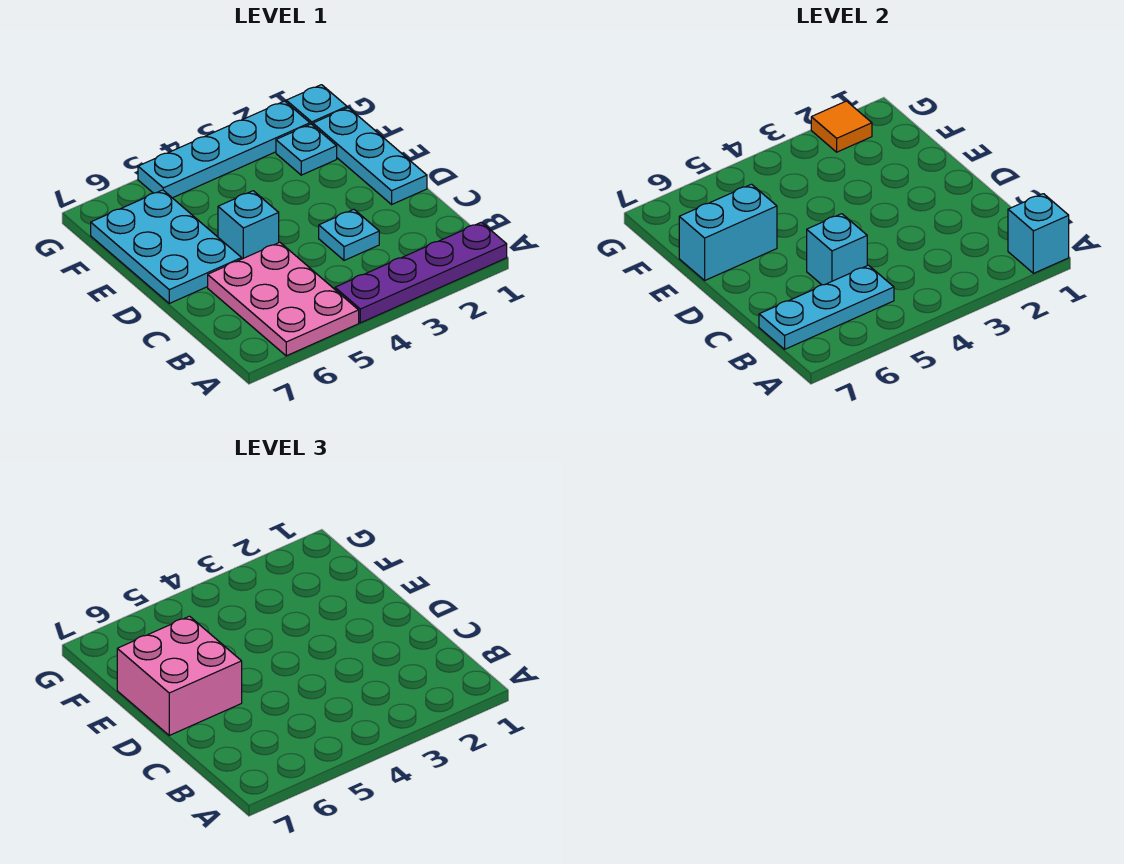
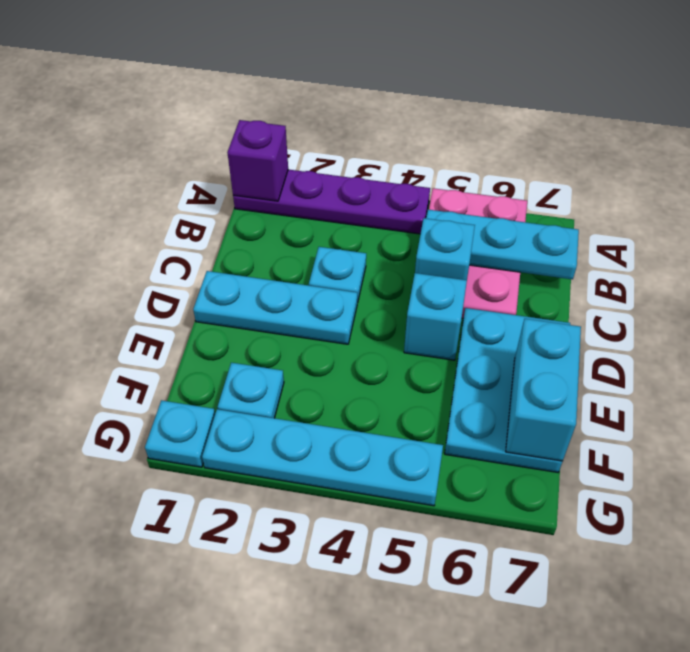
cyan brick A1 level 2 -> purple brick A1 level 2
cyan plate D1:F1 level 1 -> cyan plate D1:D3 level 1
pink brick D6:E7 level 3 -> none
cyan brick E6:E7 level 2 -> cyan brick E7:F7 level 2
orange tile G2 level 2 -> none

